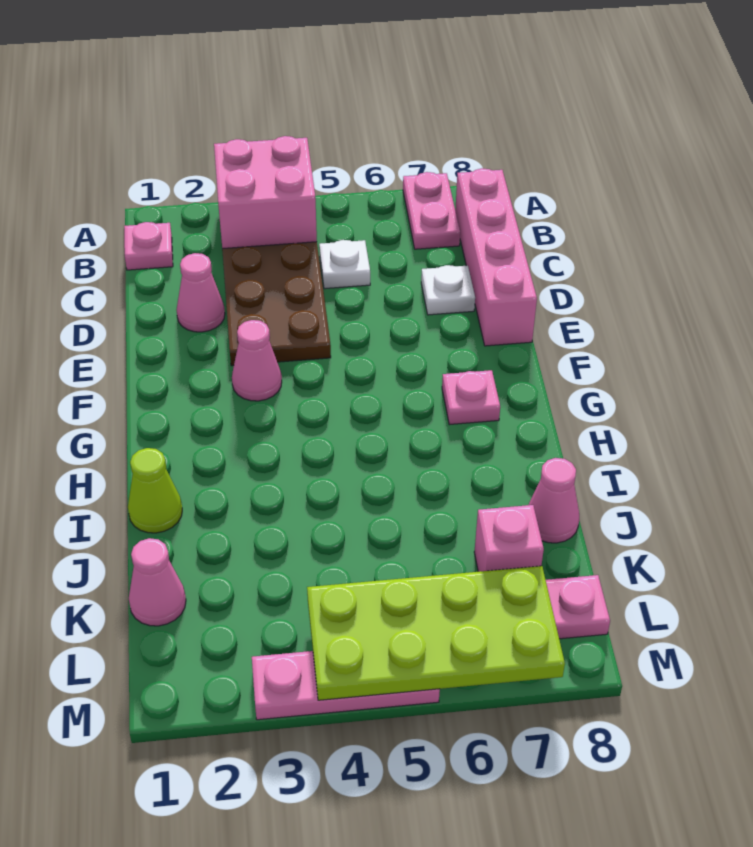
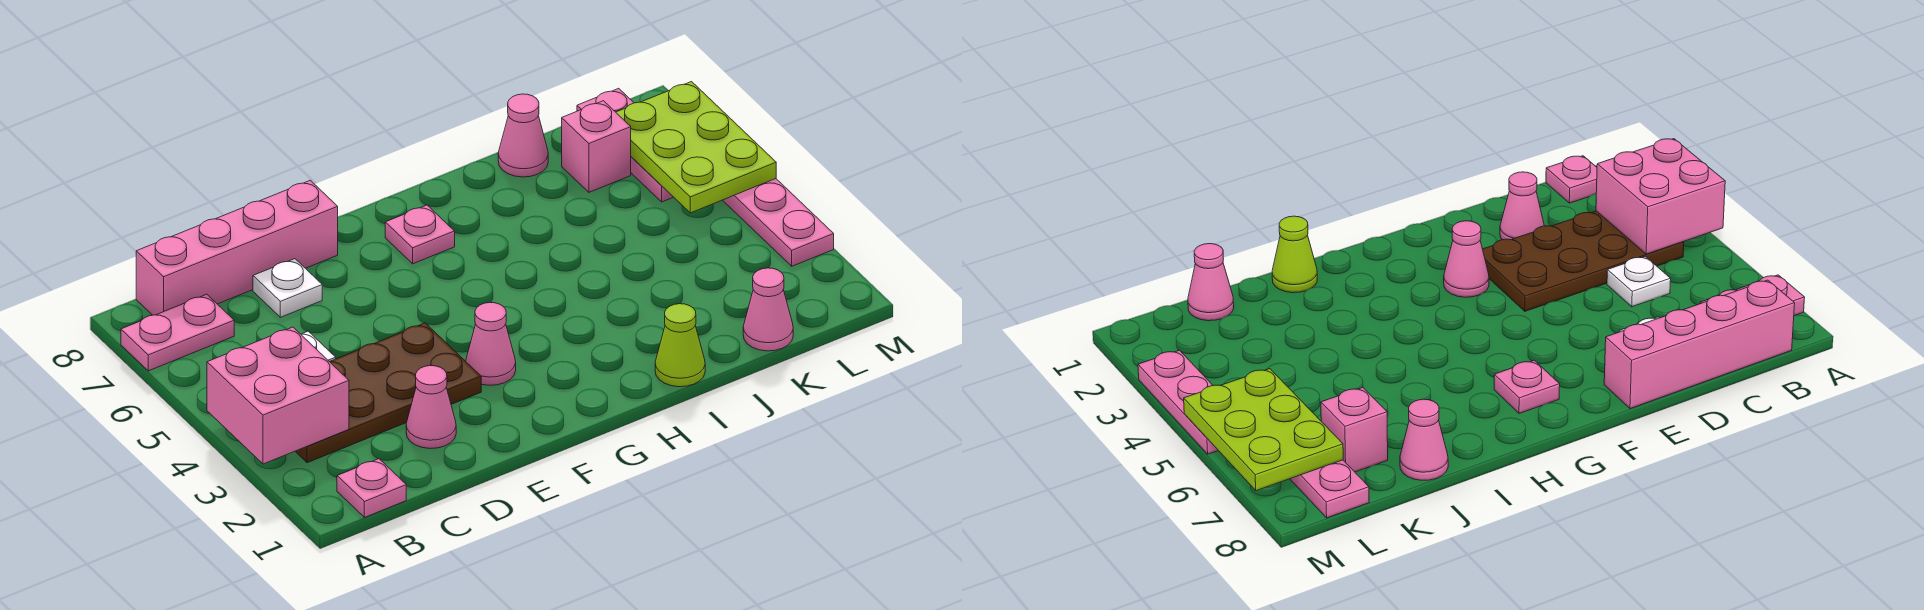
lime plate L4:M7 level 2 -> lime plate L5:M7 level 2

